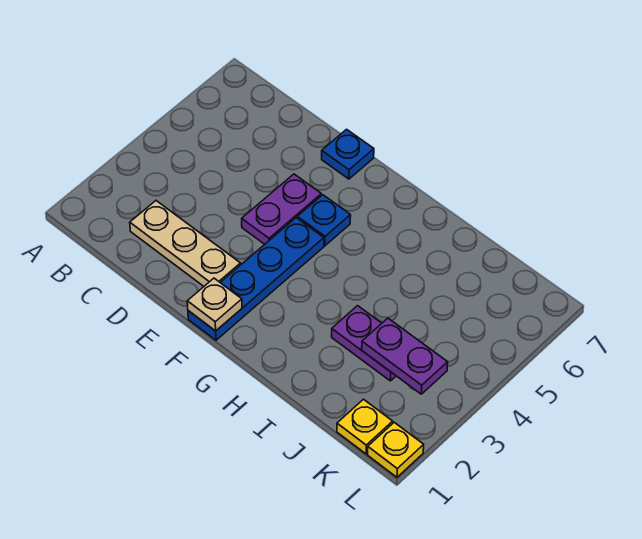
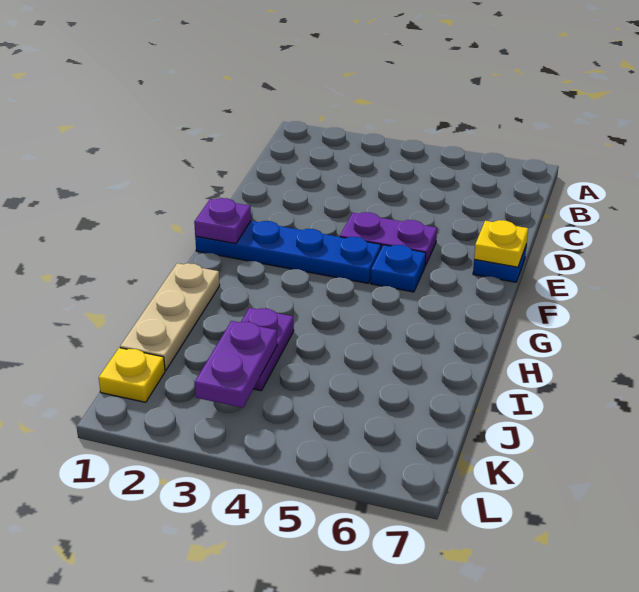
tan plate C2:E2 level 1 -> tan plate H1:J1 level 1
tan plate F1 level 2 -> purple plate F1 level 2
yellow plate L1 level 1 -> yellow plate E7 level 2

